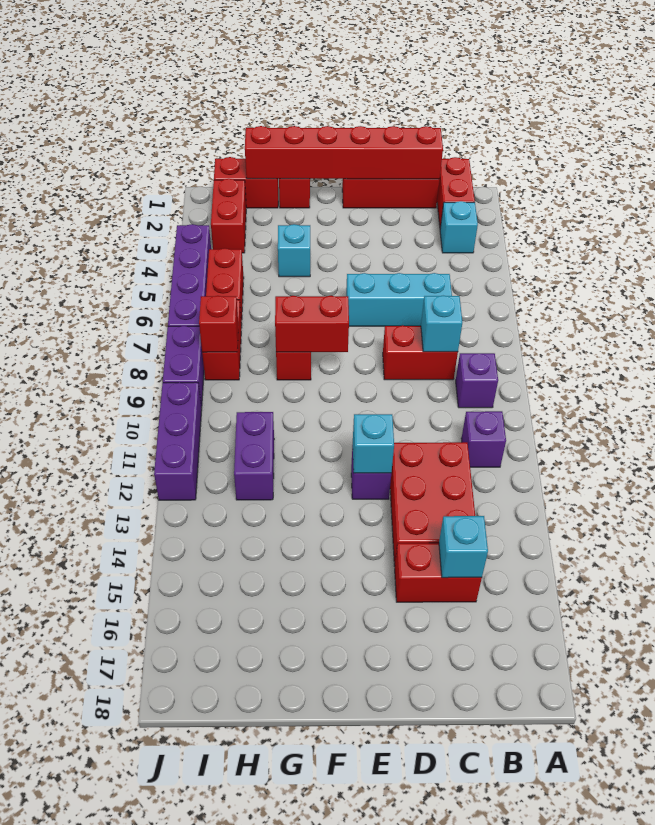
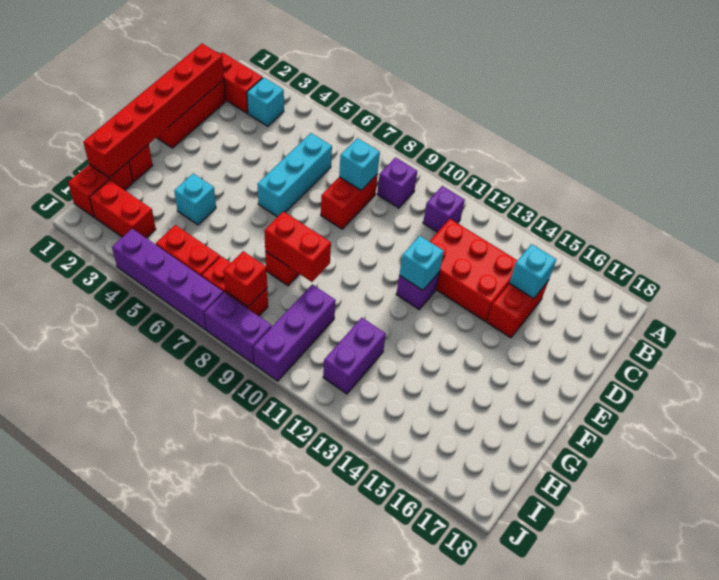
red brick F8:G8 level 2 -> red brick G8:G9 level 2
purple brick H11:H12 level 1 -> purple brick H12:I12 level 1
purple brick J10:J12 level 1 -> purple brick H10:J10 level 1

